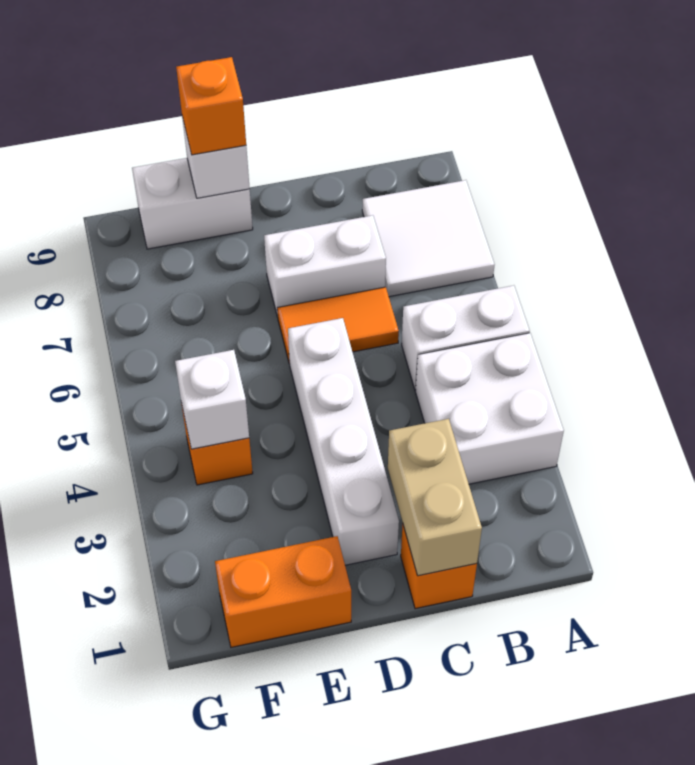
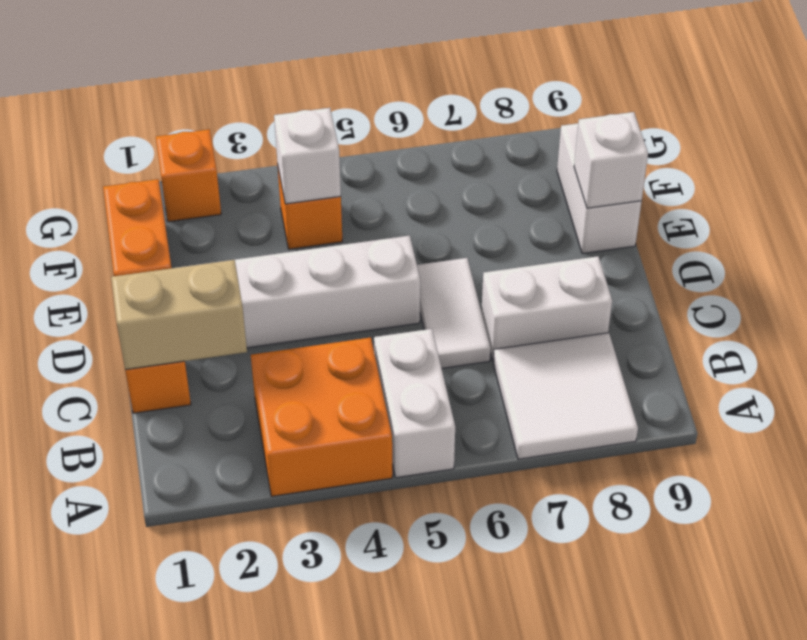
white brick A3:B4 level 1 -> orange brick A3:B4 level 1
orange tile C6:D6 level 1 -> white tile C6:D6 level 1
white brick C7:D7 level 1 -> white brick C7:C8 level 1
orange brick E9 level 3 -> orange brick G2 level 1

